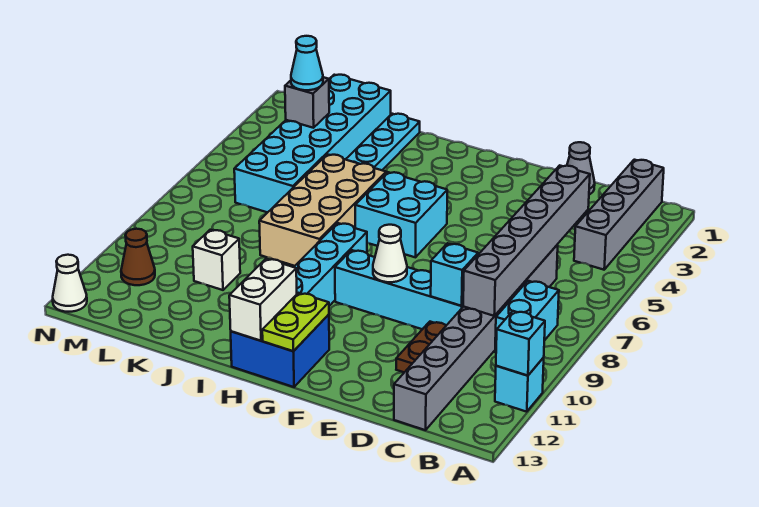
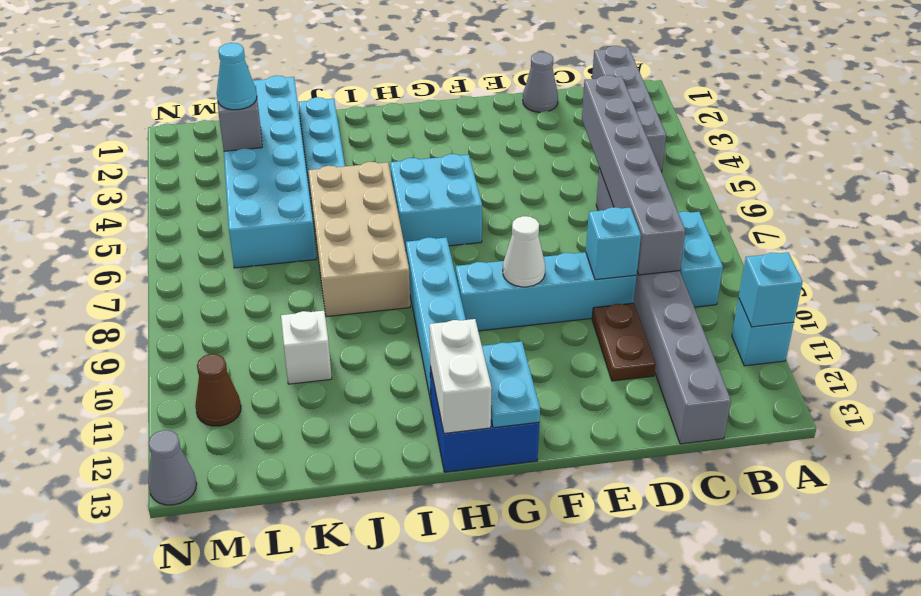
lime plate G12:G13 level 2 -> cyan plate G12:G13 level 2
white cone N13 level 1 -> grey cone N13 level 1

